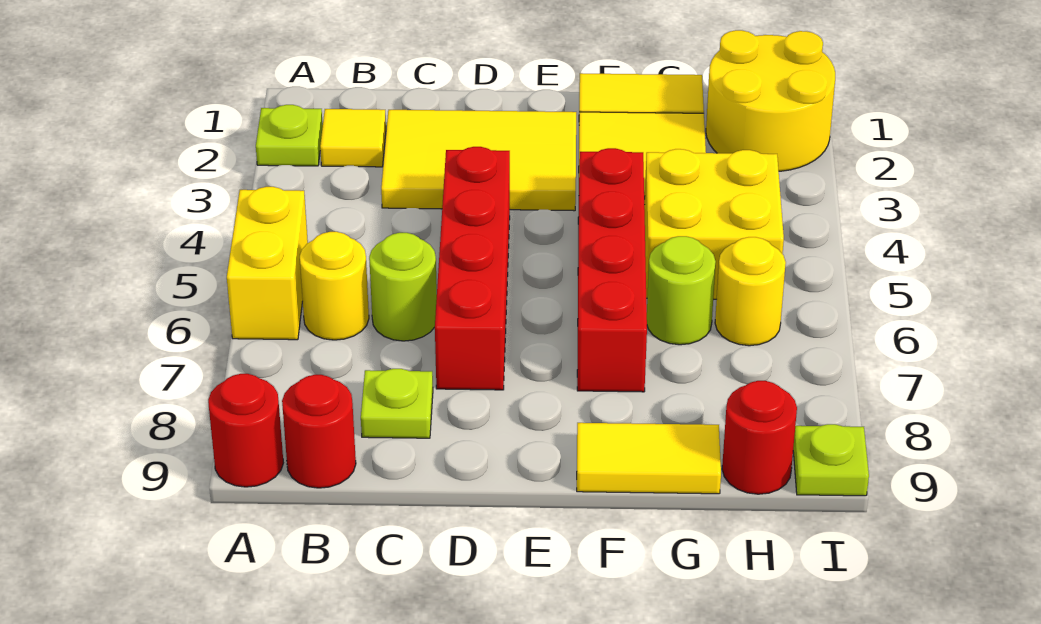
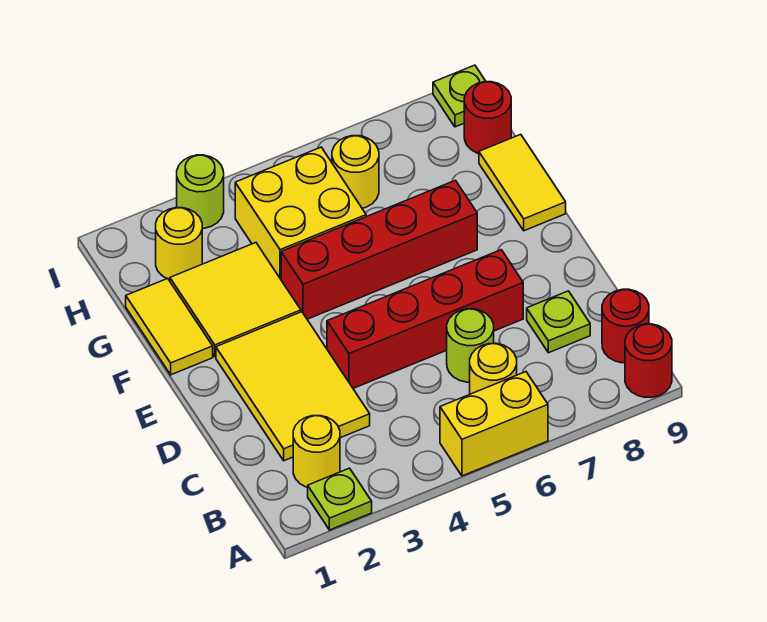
yellow tile B2 level 1 -> yellow round brick B2 level 1
lime round brick G6 level 1 -> lime round brick I3 level 1
yellow round brick H1:I2 level 1 -> yellow round brick H2 level 1

